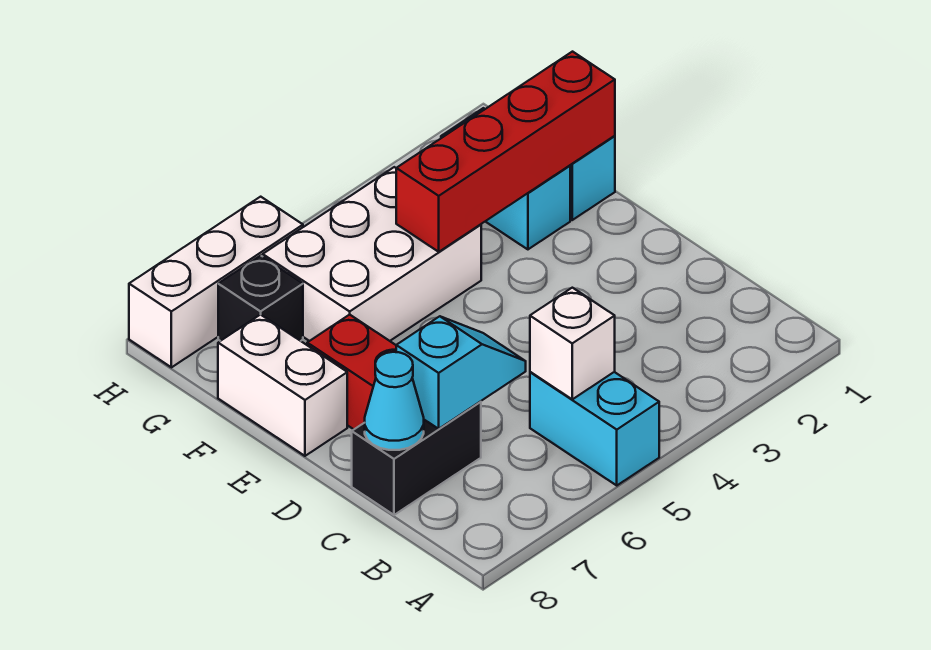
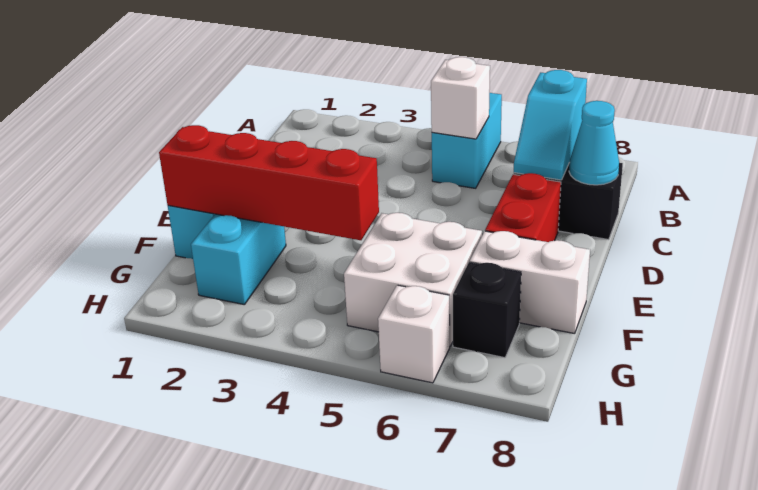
cyan slope C6:C7 level 2 top 7 -> cyan slope B7:C7 level 2 top B
white brick E8:F8 level 1 -> white brick F7:F8 level 1
white brick F4:G6 level 1 -> white brick F5:G6 level 1
white brick H6:H8 level 1 -> white brick H6 level 1

